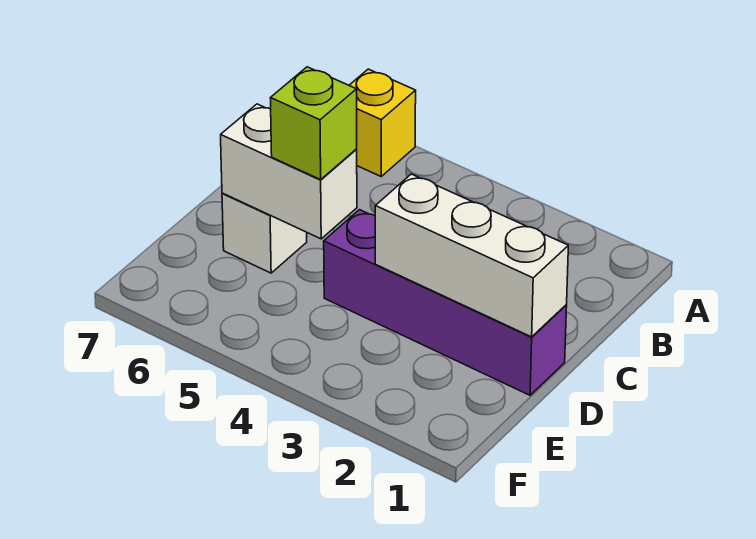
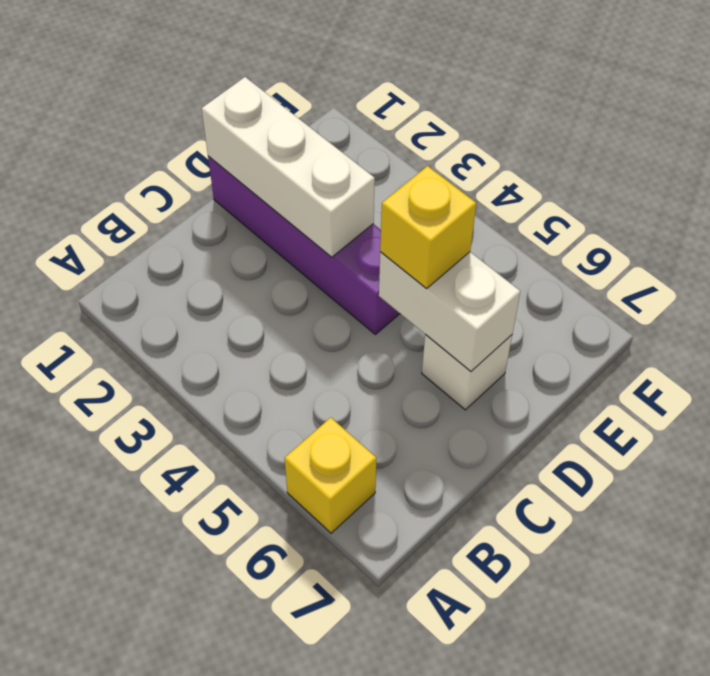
lime brick D5 level 3 -> yellow brick D5 level 3

